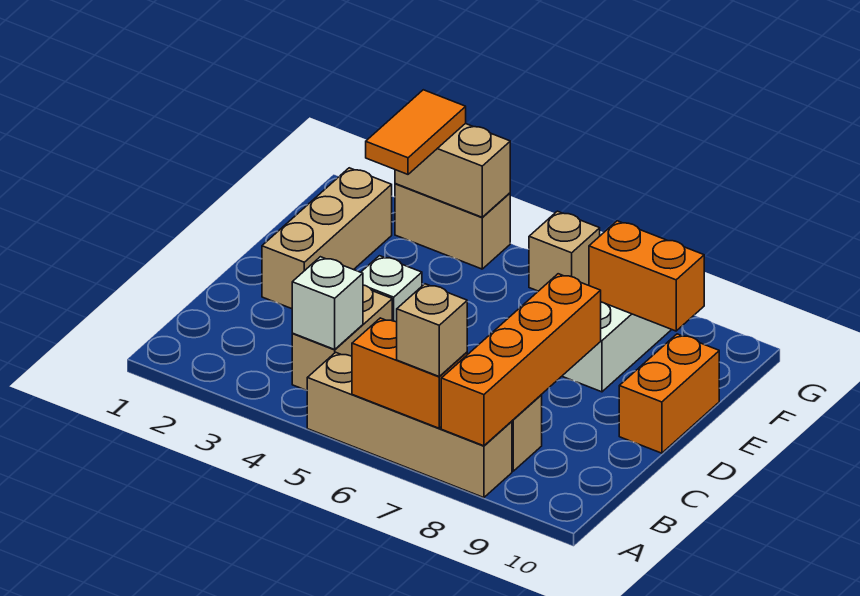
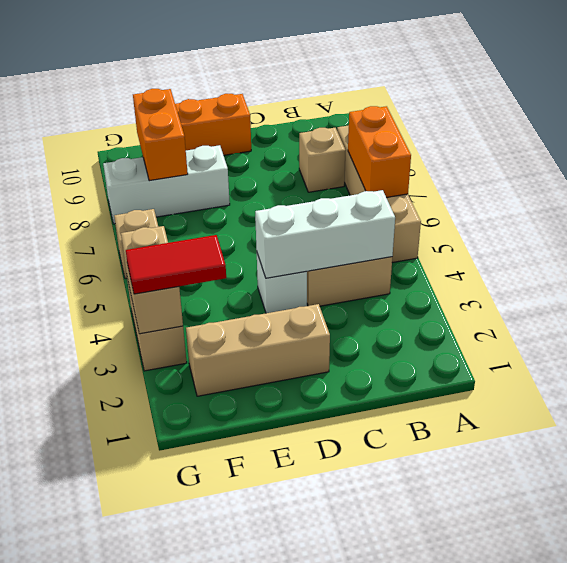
tan brick A7 level 3 -> none
orange brick A8:D8 level 2 -> none
white brick B4 level 2 -> white brick B4:D4 level 2
orange tile F3:G3 level 3 -> red tile F3:G3 level 3

